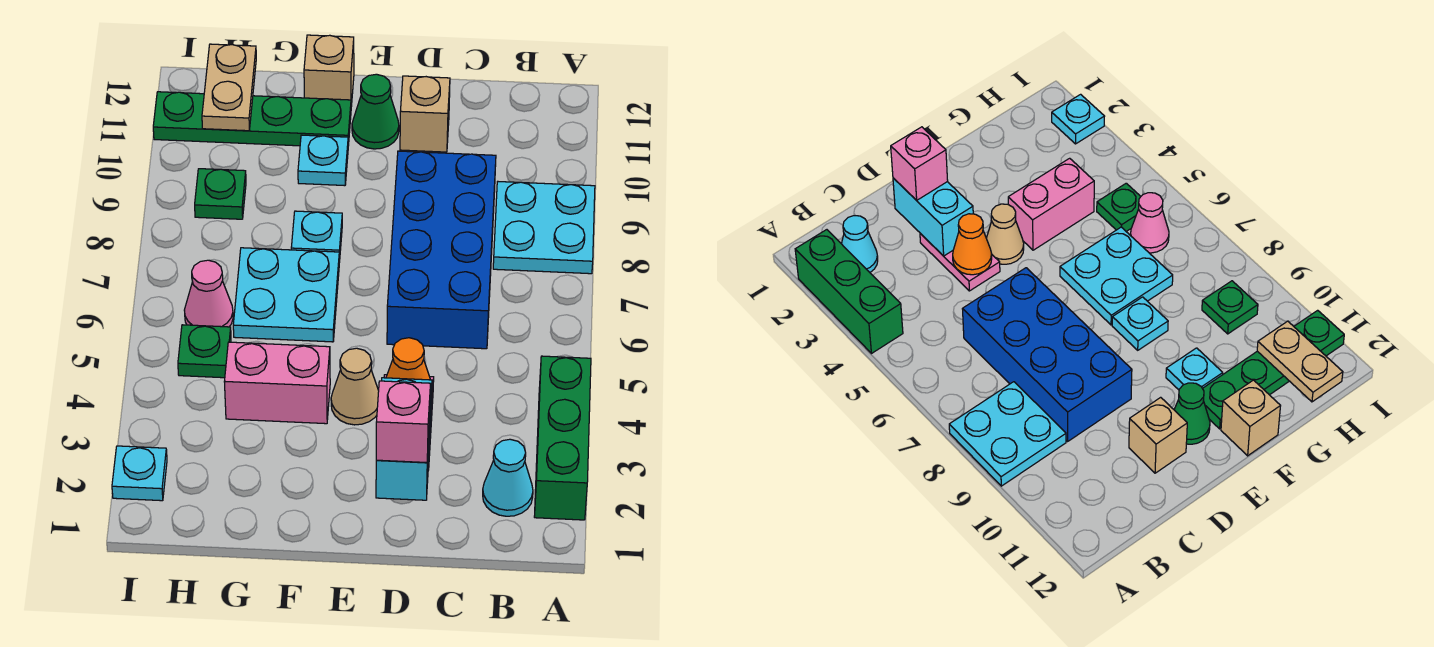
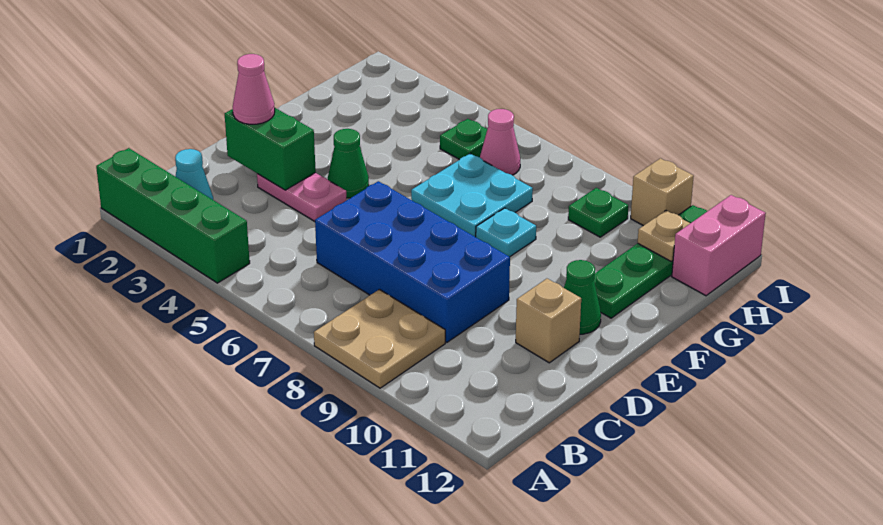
green brick A2:A4 level 1 -> green brick A1:A4 level 1
cyan plate A8:B9 level 1 -> tan plate A8:B9 level 1
cyan brick D2:D3 level 2 -> green brick D2:D3 level 2
pink brick D2 level 3 -> pink cone D2 level 3
orange cone D4 level 2 -> none
tan cone E4 level 1 -> green cone E4 level 1
pink brick F4:G4 level 1 -> pink brick H12:I12 level 1
cyan plate F10 level 1 -> none
tan brick F12 level 1 -> tan brick I10 level 1
tan plate H11:H12 level 2 -> tan plate H11 level 2
cyan plate I2 level 1 -> none

